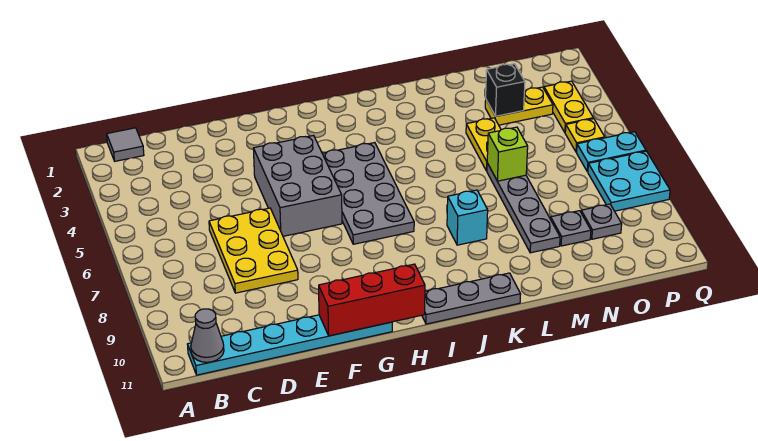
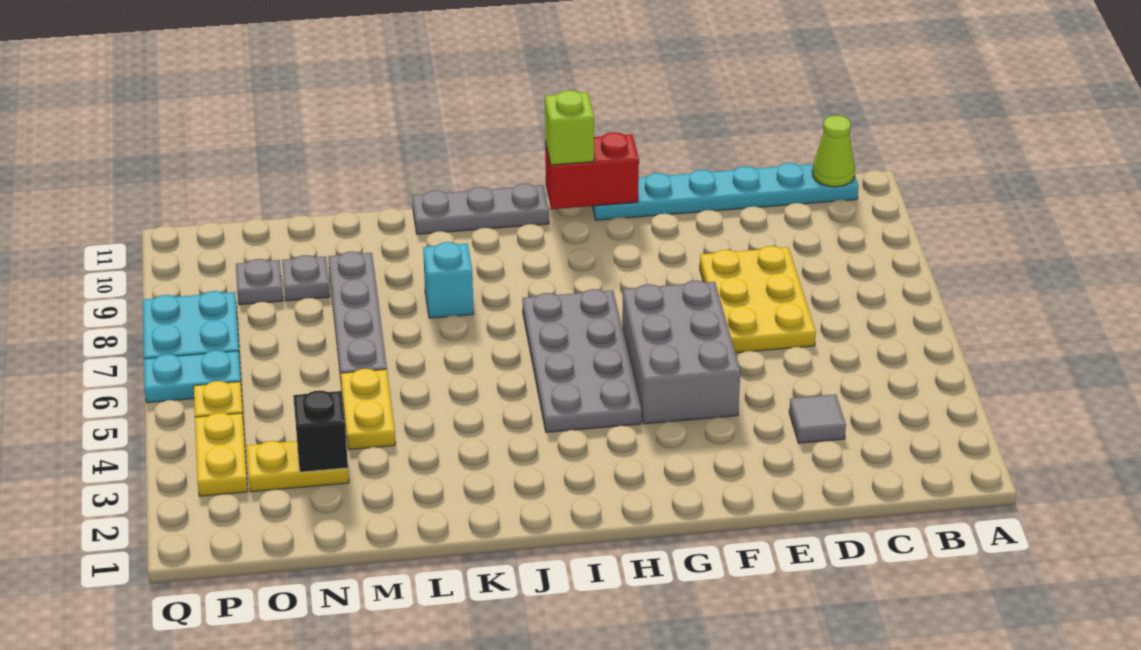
grey tile B1 level 1 -> grey tile D3 level 1
grey cone B11 level 2 -> lime cone B11 level 2
red brick F11:H11 level 2 -> red brick G11:H11 level 2
lime brick M6 level 2 -> lime brick H11 level 3

